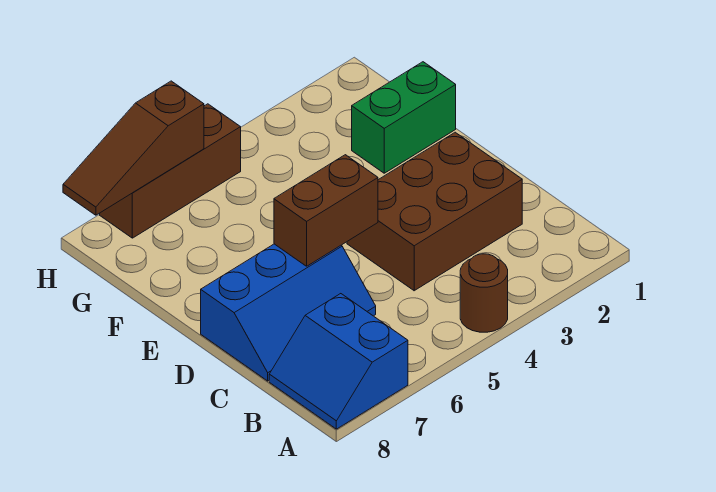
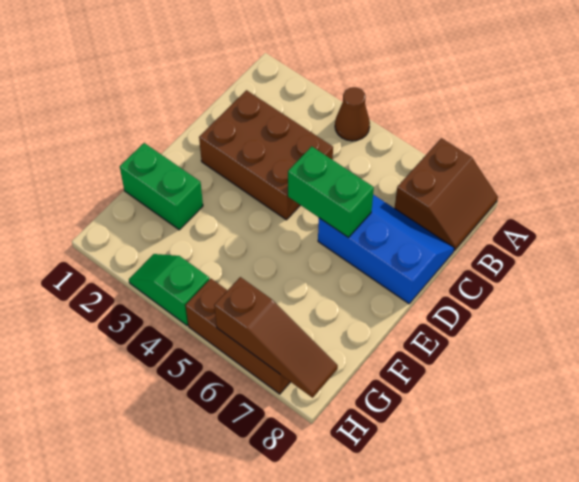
brown round brick A4 level 1 -> brown cone A4 level 1
blue slope A7:B8 level 1 top 7 -> brown slope A7:B8 level 1 top 7
brown brick D5:D6 level 2 -> green brick D5:D6 level 2
none -> green slope H3:H4 level 1 top 4

